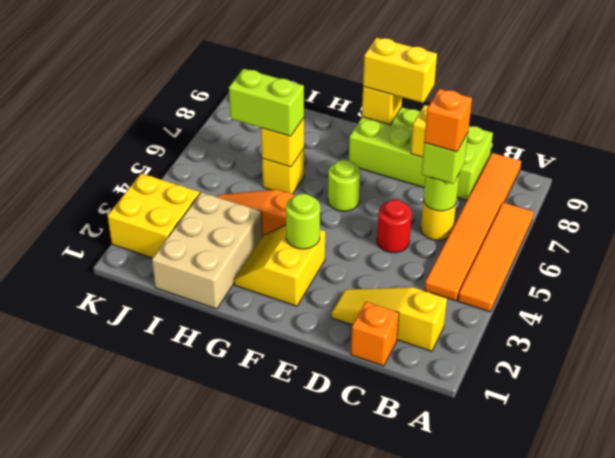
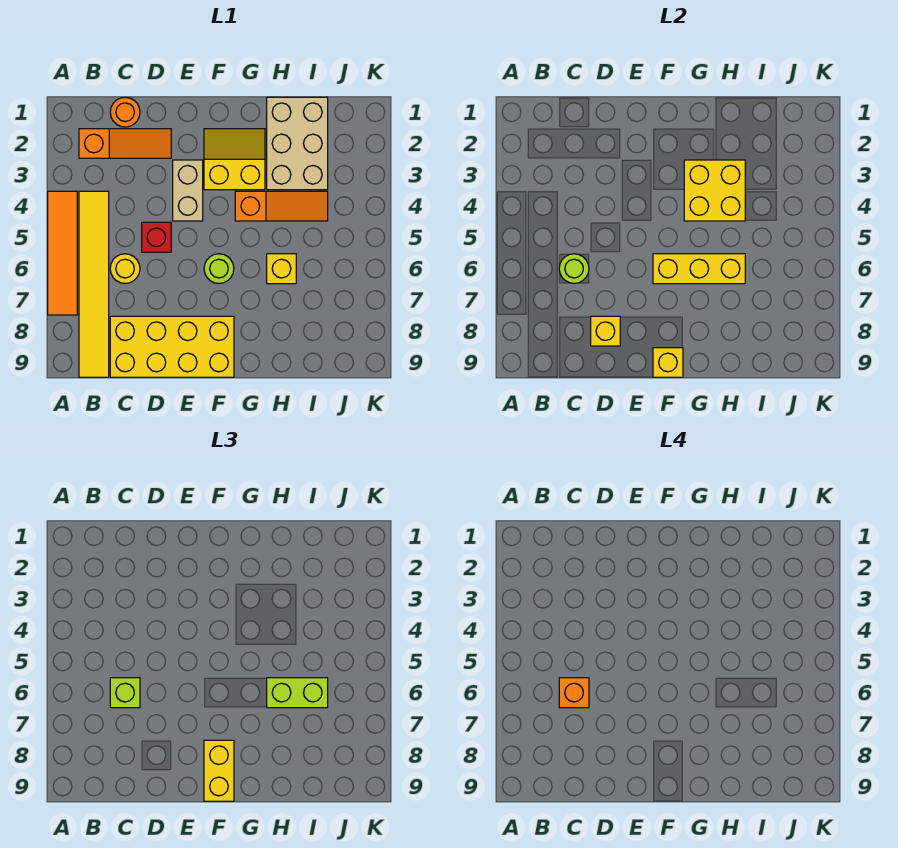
yellow slope B2:D2 level 1 top B -> orange slope B2:D2 level 1 top B
orange tile B4:B9 level 1 -> yellow tile B4:B9 level 1
orange brick C1 level 1 -> orange round brick C1 level 1
lime brick C8:F9 level 1 -> yellow brick C8:F9 level 1
red round brick D5 level 1 -> red brick D5 level 1
none -> tan brick E3:E4 level 1
yellow brick E9:F9 level 3 -> yellow brick F8:F9 level 3
yellow slope F2:G3 level 1 top F -> yellow slope F2:G3 level 1 top 3
lime round brick F3 level 2 -> none
yellow brick H6 level 2 -> yellow brick F6:H6 level 2
yellow brick J2:K3 level 1 -> yellow brick G3:H4 level 2

